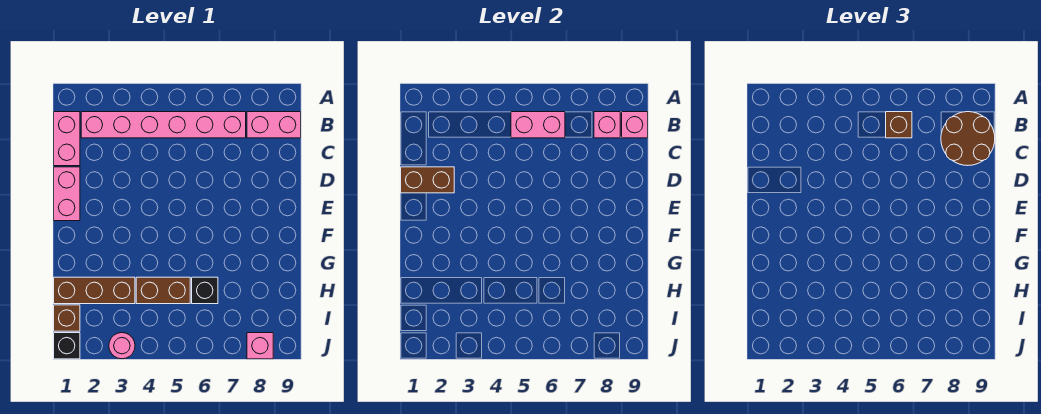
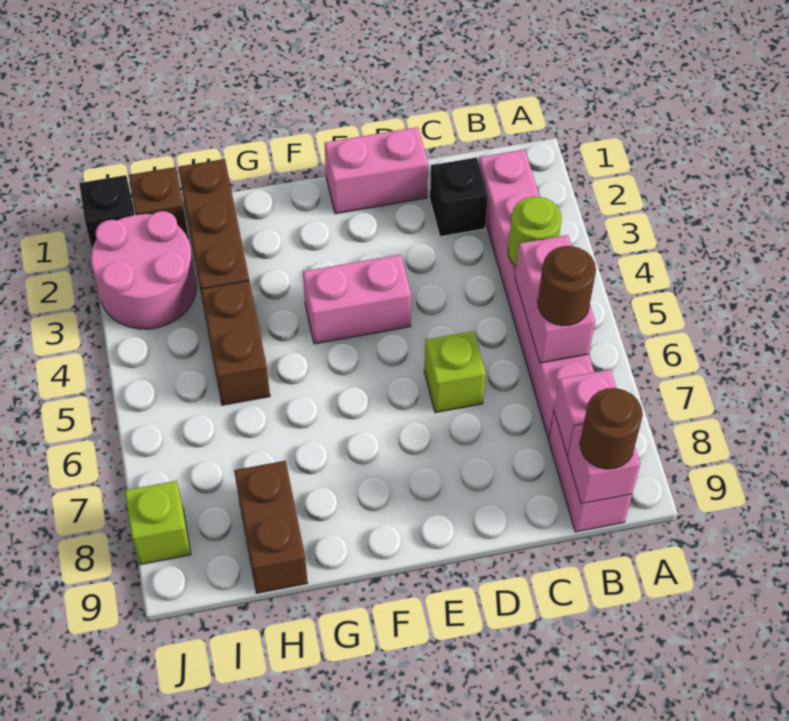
pink brick B1:C1 level 1 -> pink brick E4:F4 level 1
none -> lime round brick B4 level 2
brown brick B6 level 3 -> brown round brick B6 level 3
brown round brick B8:C9 level 3 -> brown round brick B9 level 3
brown brick D1:D2 level 2 -> brown brick H8:H9 level 1
none -> lime brick D6 level 1
black brick H6 level 1 -> black brick C2 level 1
pink round brick J3 level 1 -> pink round brick I2:J3 level 1
pink brick J8 level 1 -> lime brick J8 level 1

